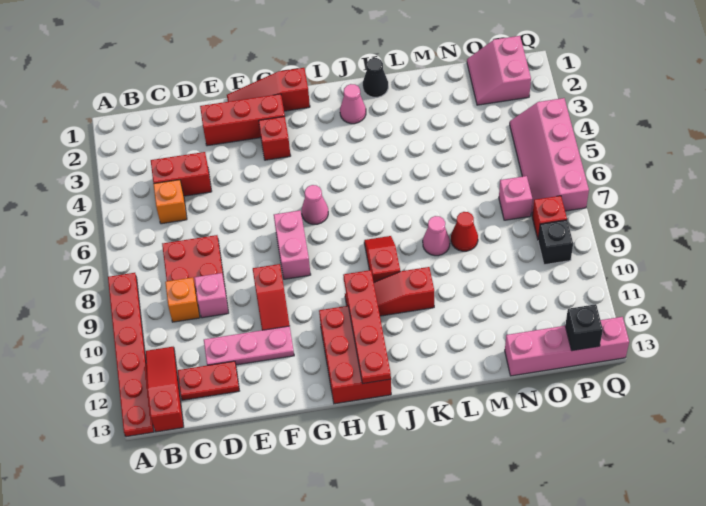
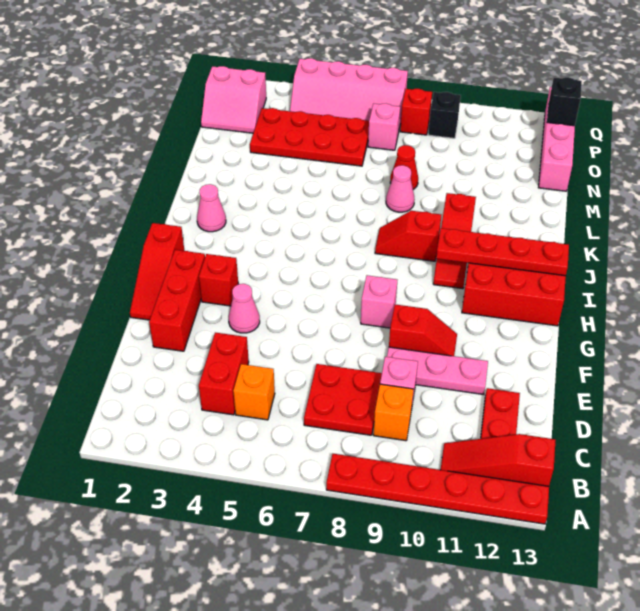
pink plate D11:F11 level 1 -> pink plate E9:E11 level 1
pink brick G7:G8 level 1 -> pink brick G8 level 1
pink cone H6 level 1 -> pink cone F4 level 1
black cone K1 level 1 -> none
none -> red plate N3:O6 level 1

